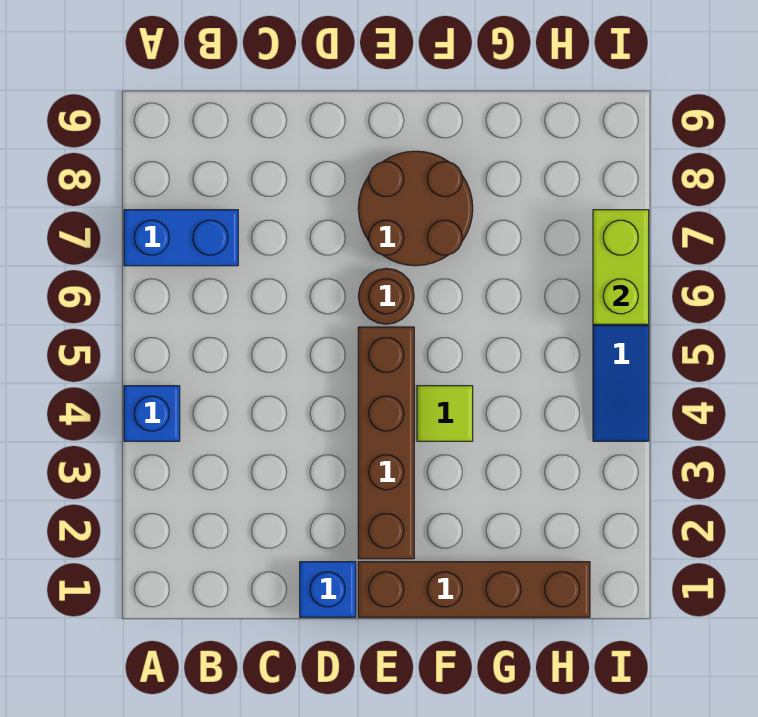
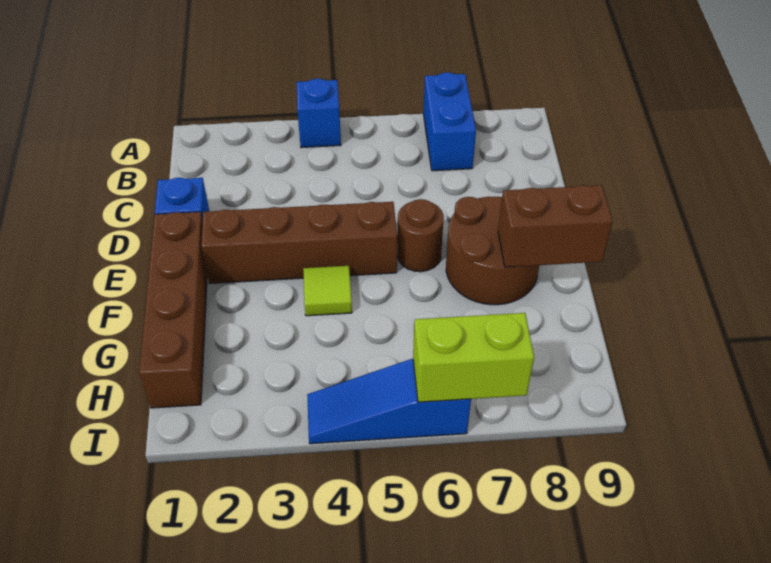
none -> brown brick F8:F9 level 2

